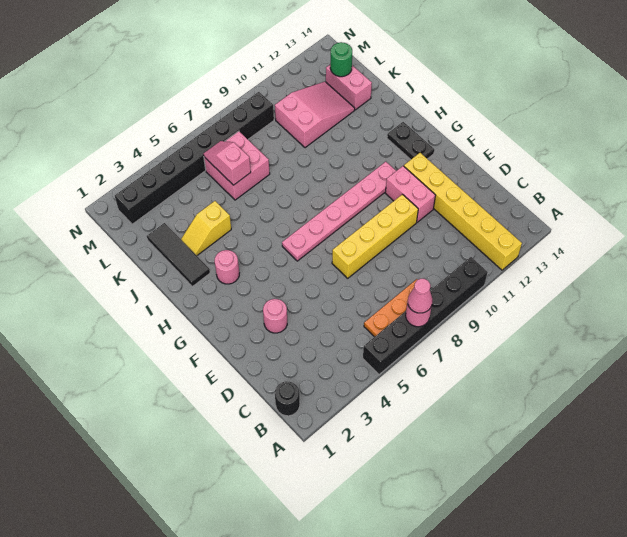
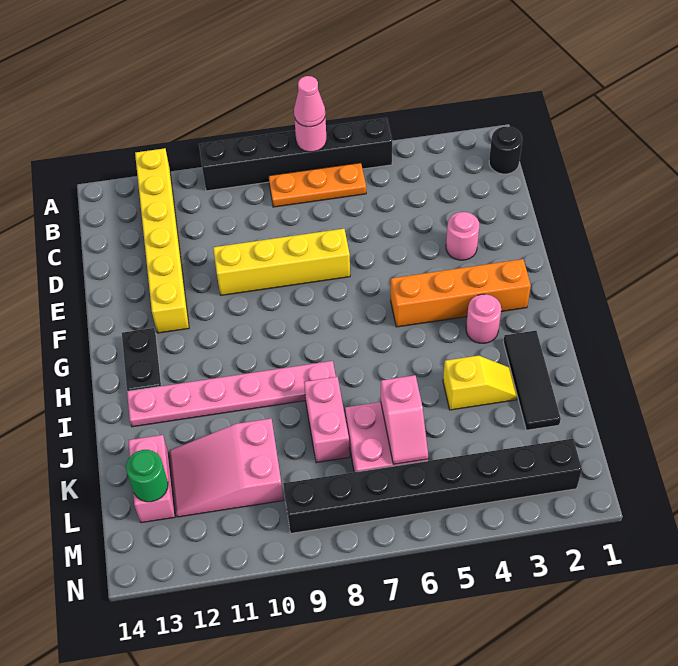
pink brick E11:F11 level 1 -> pink brick J8:K8 level 1
none -> orange brick G2:G5 level 1
pink plate G6:G11 level 1 -> pink plate I8:I13 level 1

